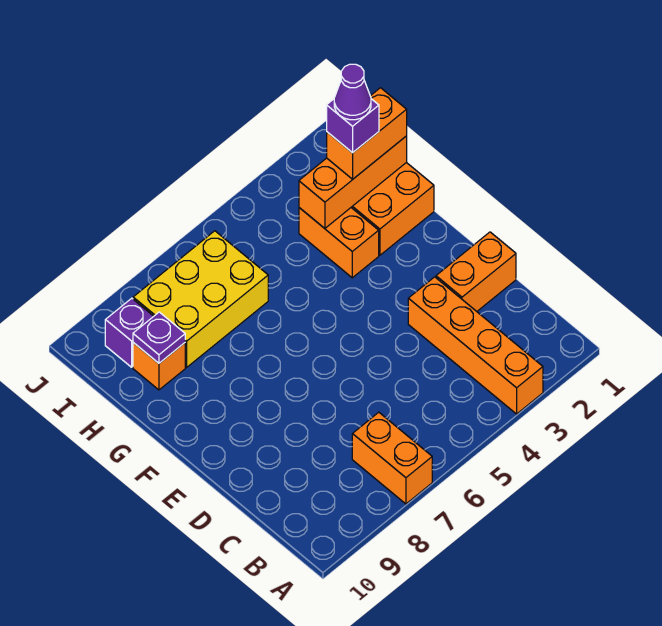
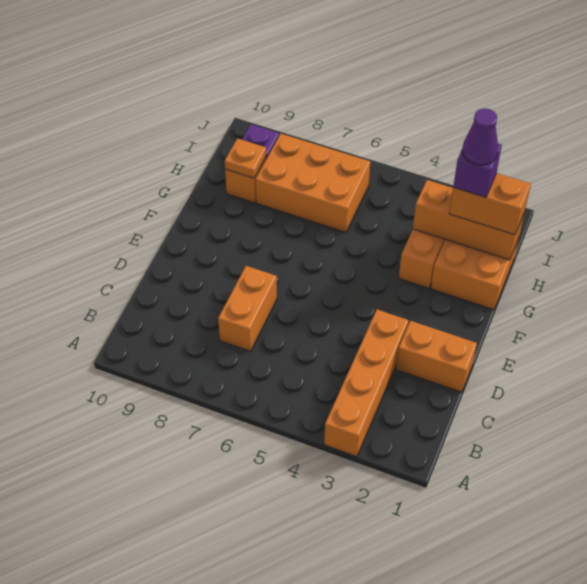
orange brick A7:B7 level 1 -> orange brick C7:D7 level 1
yellow brick H6:I8 level 1 -> orange brick H6:I8 level 1
purple plate H9 level 2 -> orange plate H9 level 2

